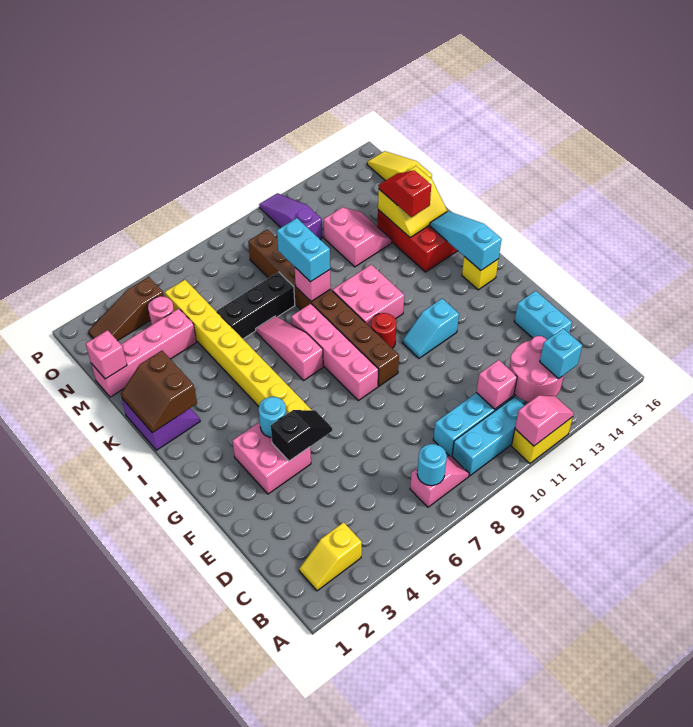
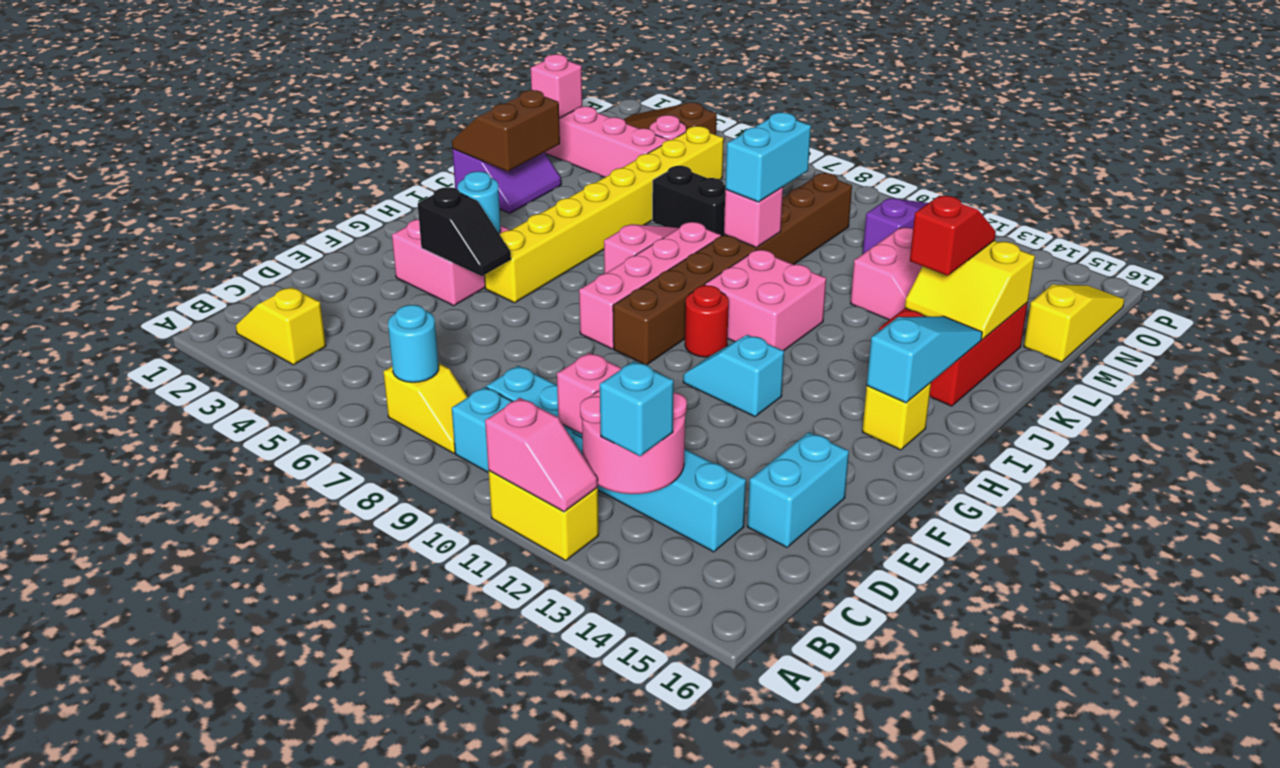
pink slope B7:B8 level 1 top 7 -> yellow slope B7:B8 level 1 top 7
black brick L6:L8 level 1 -> black brick L6:L7 level 1

